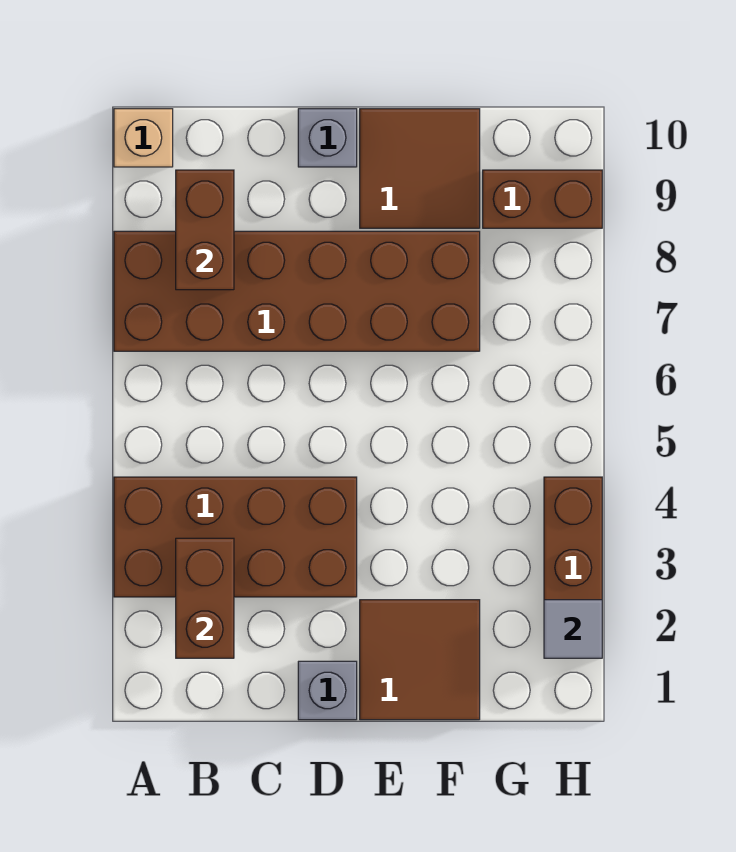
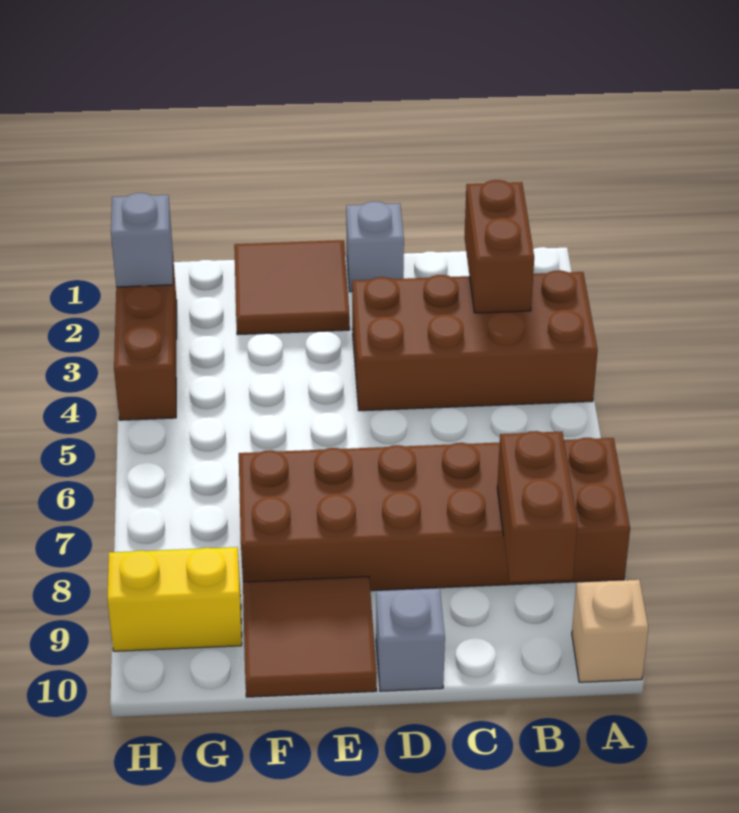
brown brick G9:H9 level 1 -> yellow brick G9:H9 level 1
grey tile H2 level 2 -> grey brick H2 level 2

